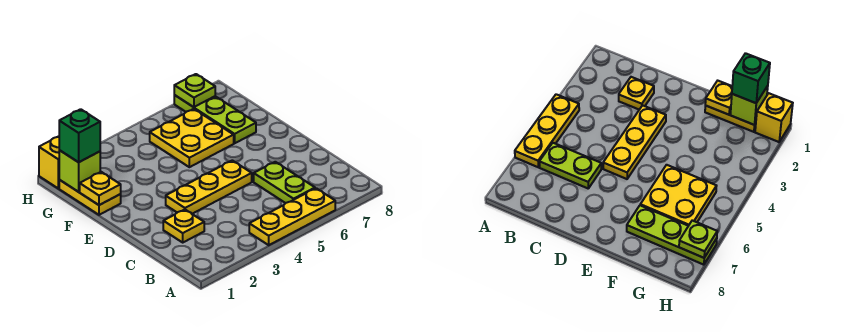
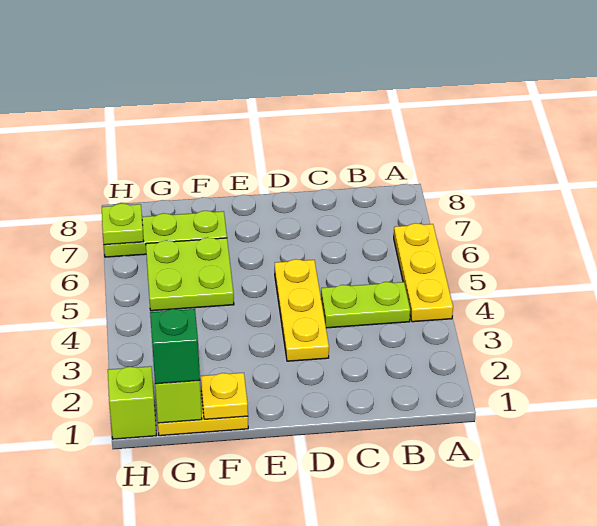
lime plate B6:C6 level 1 -> lime plate B4:C4 level 1
yellow plate C2 level 1 -> none
yellow plate F5:G6 level 1 -> lime plate F5:G6 level 1
yellow brick H1 level 1 -> lime brick H1 level 1

